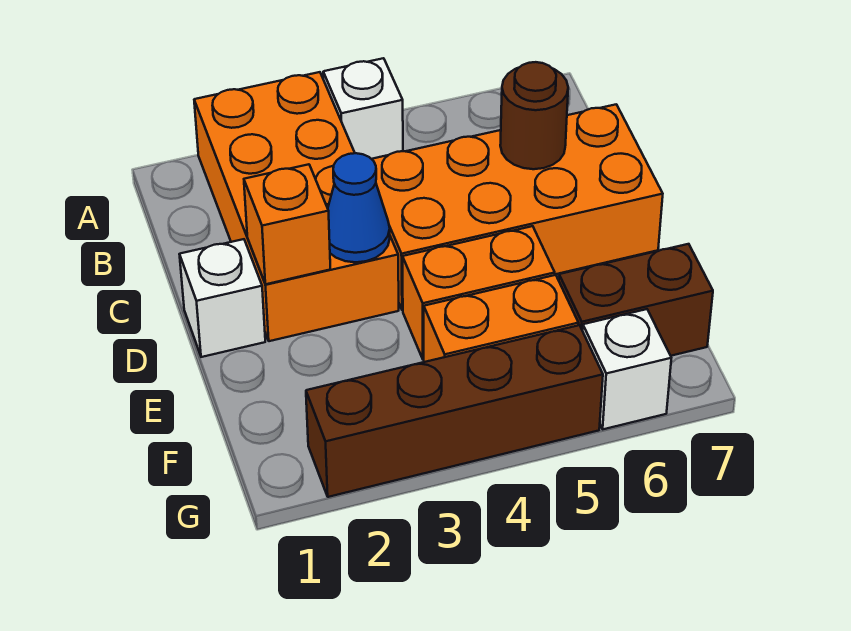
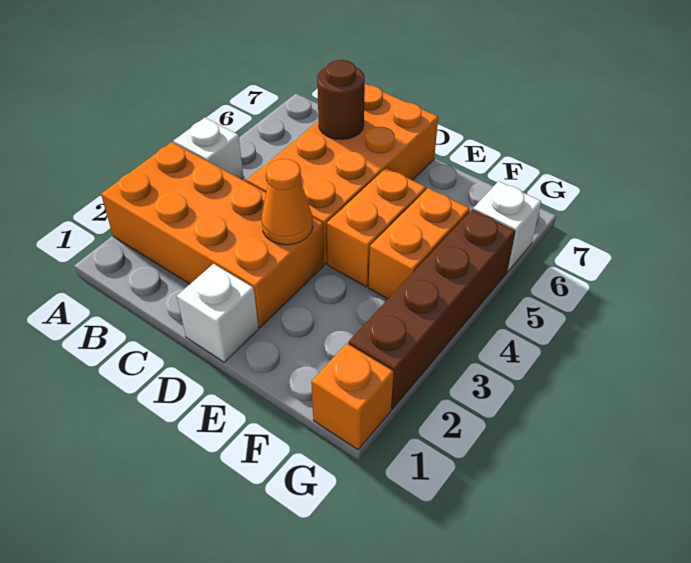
orange brick D2 level 2 -> orange brick G1 level 1
blue cone D3 level 2 -> orange cone D3 level 2
brown brick F6:F7 level 1 -> none

